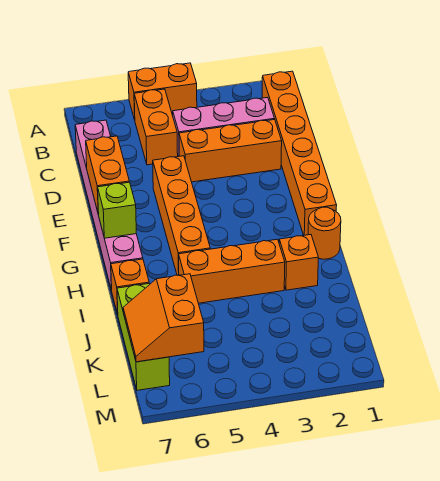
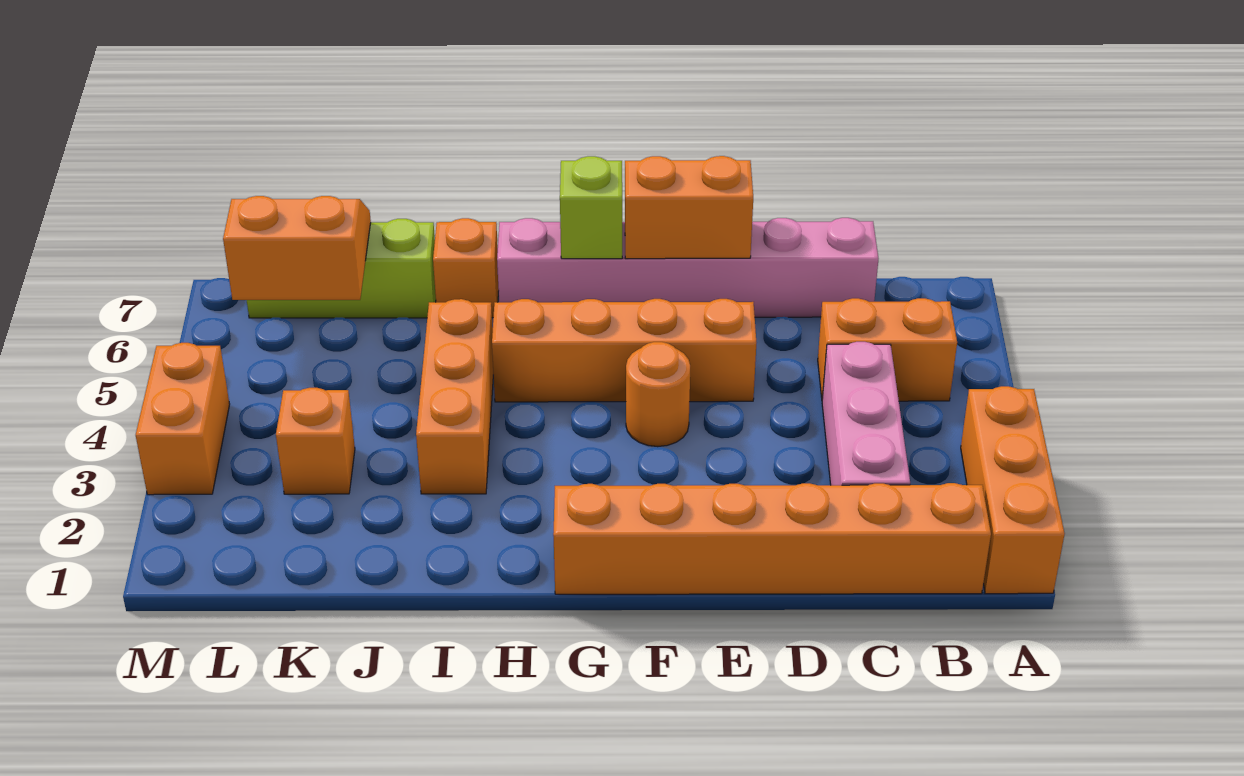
orange brick A4:A5 level 1 -> orange brick M3:M4 level 1
orange brick D2:D4 level 1 -> orange brick A1:A3 level 1
orange round brick H1 level 1 -> orange round brick F4 level 1
orange brick I2 level 1 -> orange brick K3 level 1

